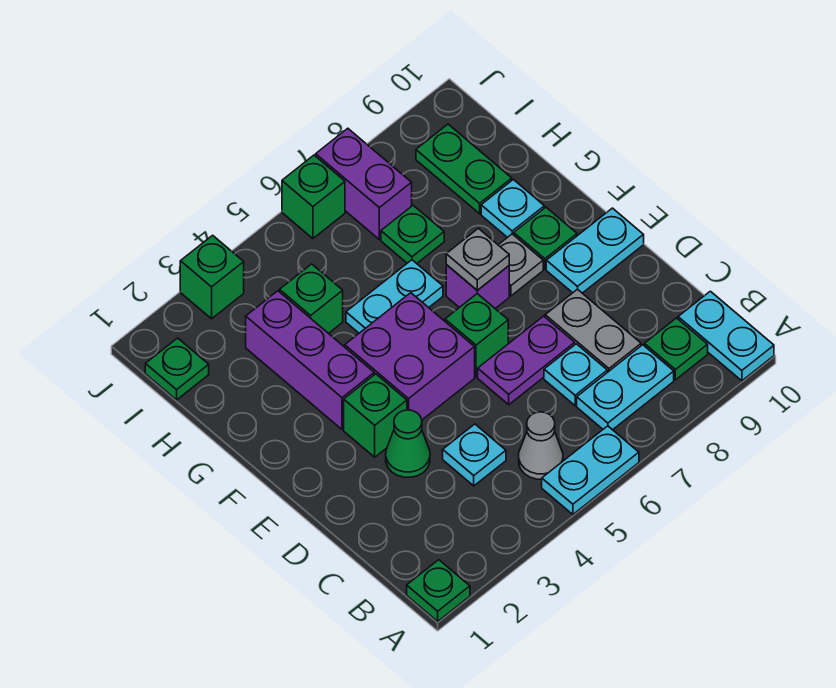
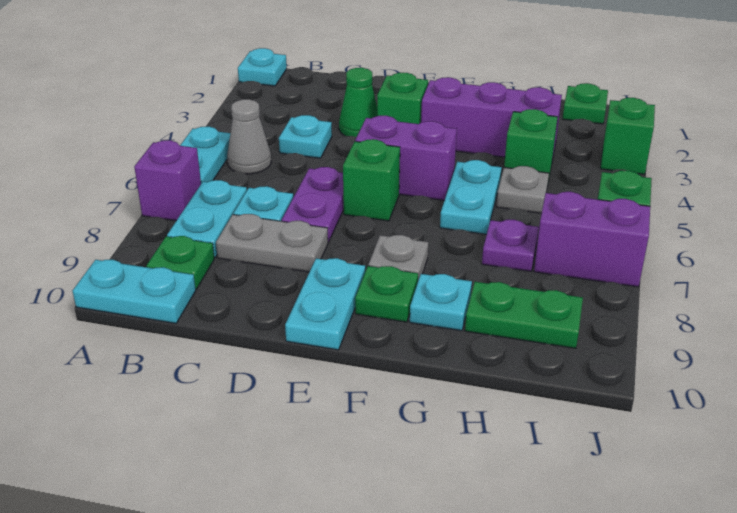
green plate A1 level 1 -> cyan plate A1 level 1
purple brick E4:F5 level 1 -> purple brick E5:F5 level 1
purple brick F7 level 1 -> purple brick A7 level 1
grey plate F7 level 2 -> grey plate H5 level 1
green plate H7 level 1 -> purple plate H7 level 1

